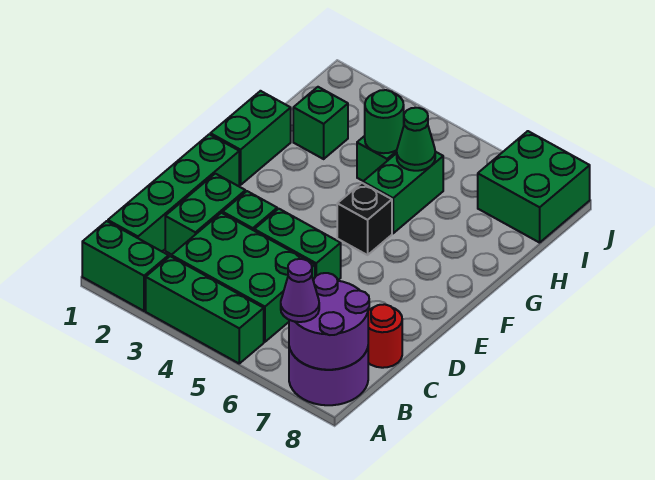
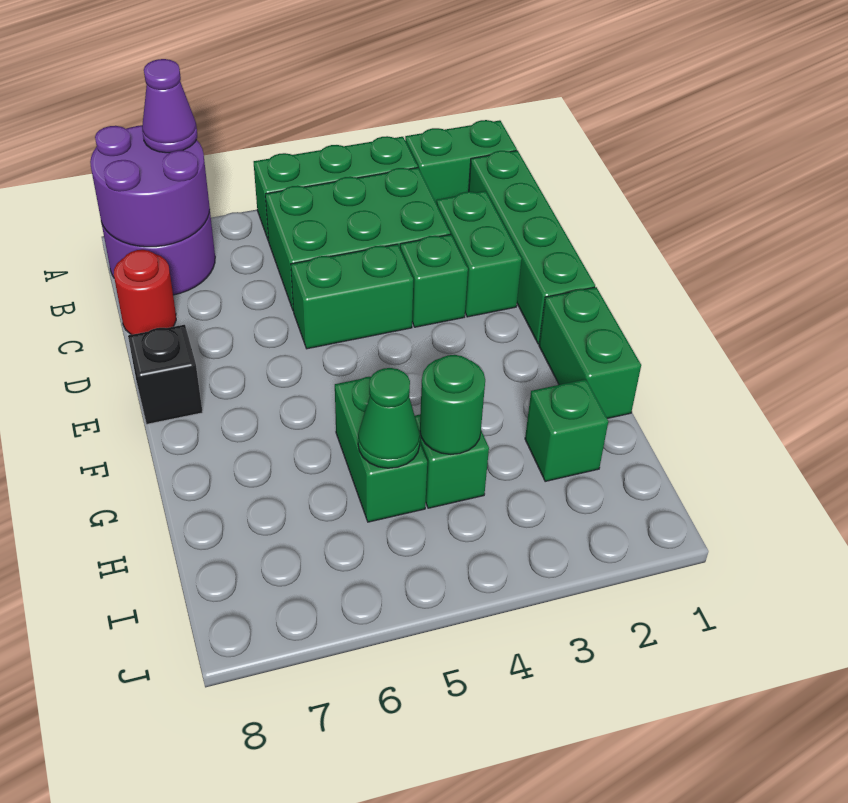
black brick F5 level 1 -> black brick E8 level 1
green brick I7:J8 level 1 -> none

